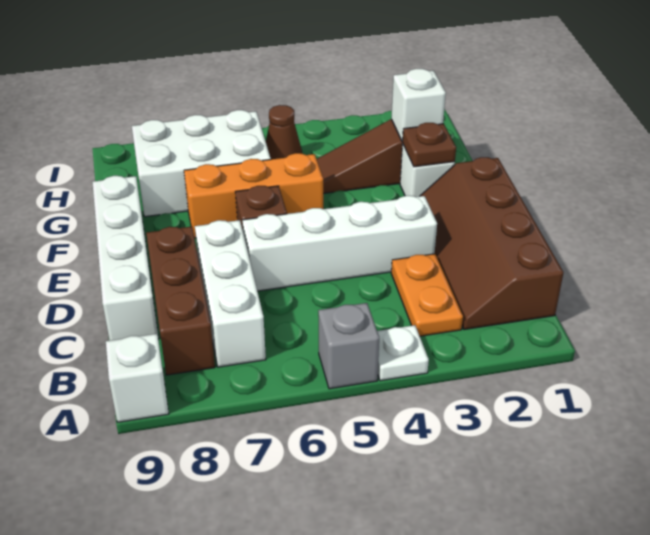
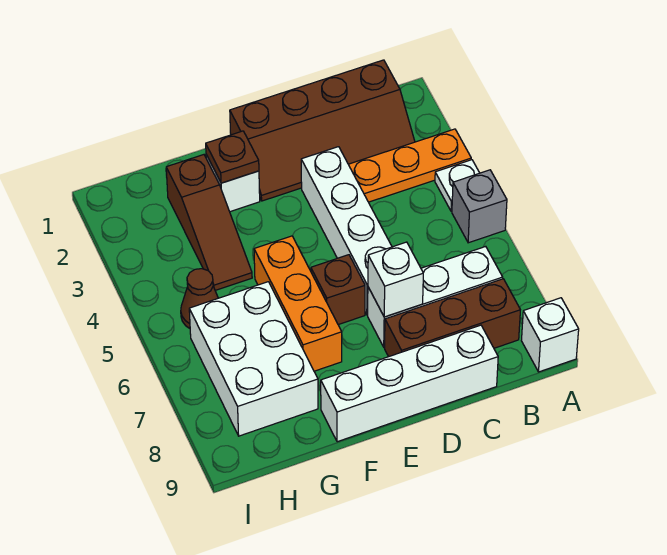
orange plate B3:C3 level 1 -> orange plate A3:C3 level 1
white brick G2 level 2 -> white brick D7 level 2

